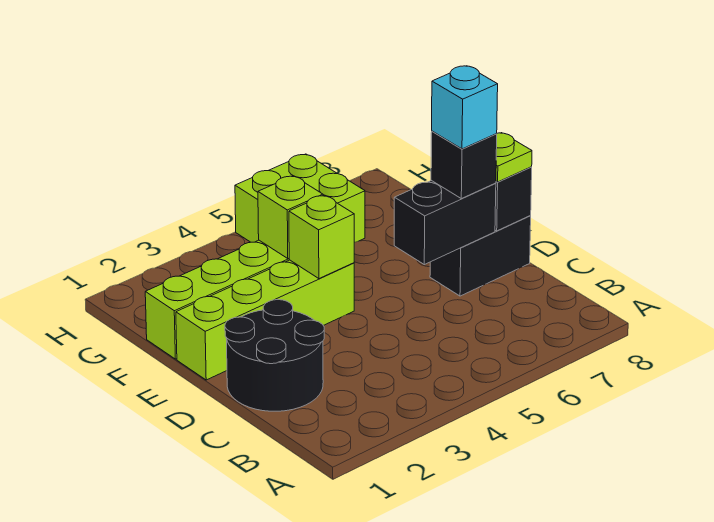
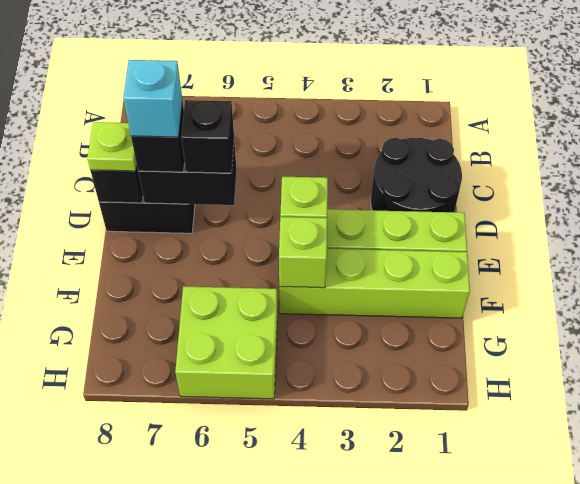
none -> black brick D6 level 3

